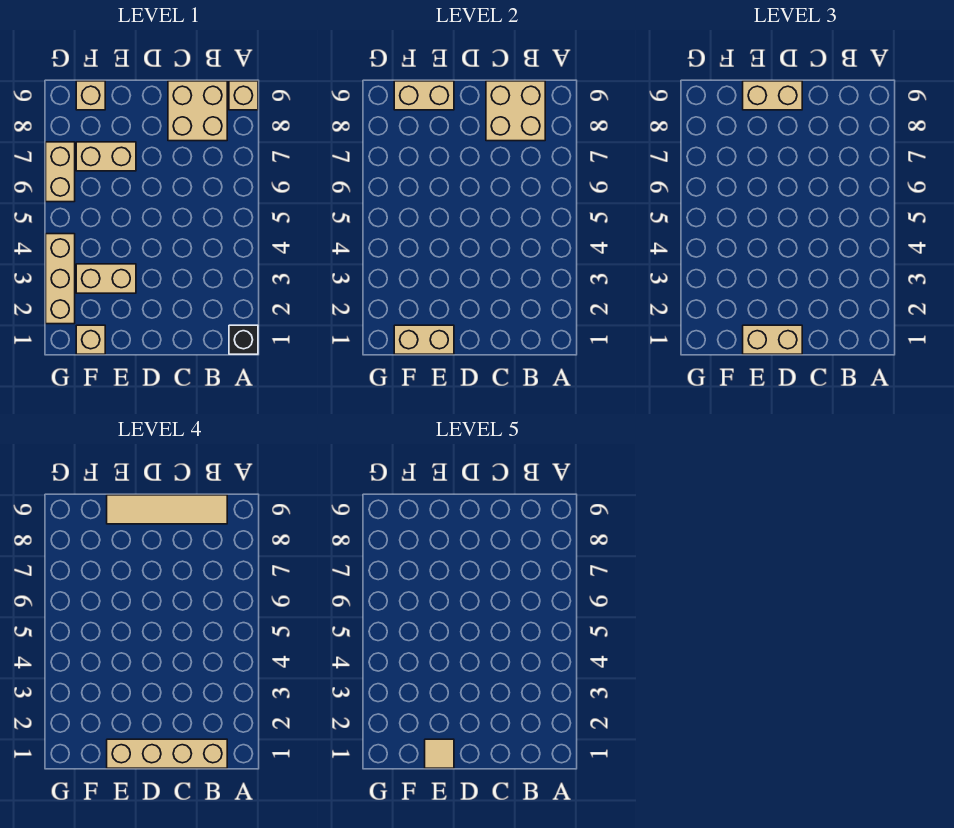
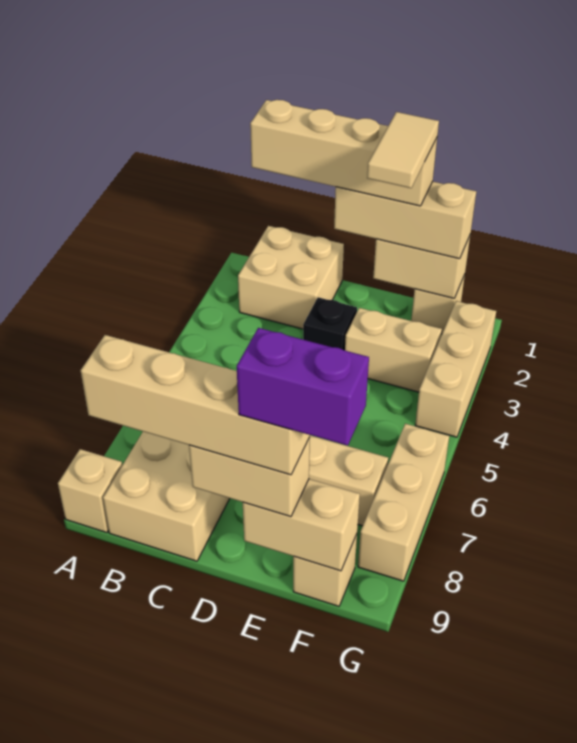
black brick A1 level 1 -> black brick D3 level 1
tan brick B8:C9 level 2 -> tan brick B1:C2 level 1
tan tile B9:E9 level 4 -> tan brick B9:E9 level 4
tan brick D1:E1 level 3 -> tan brick D1:F1 level 3
tan tile E1 level 5 -> tan tile E1:E2 level 5
none -> purple brick E9:F9 level 5
tan brick G6:G7 level 1 -> tan brick G6:G8 level 1

